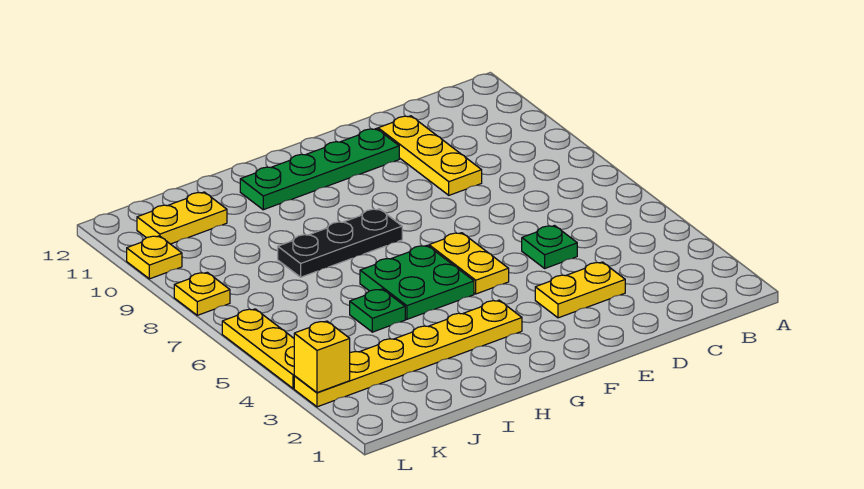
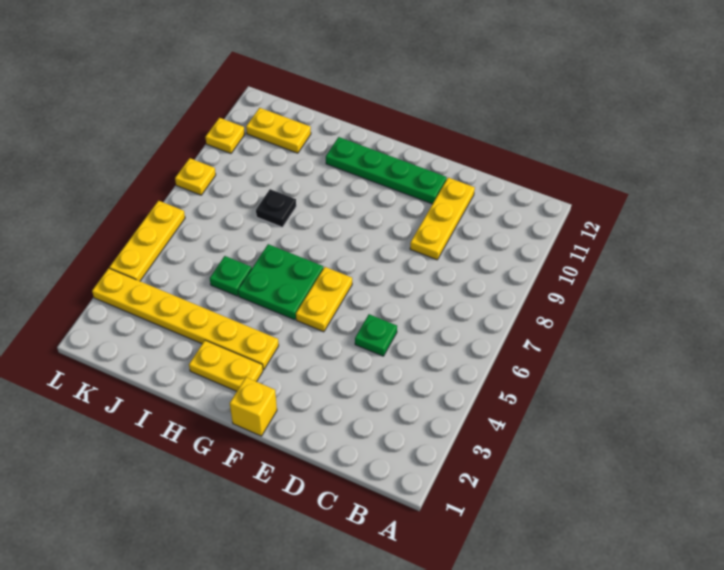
yellow plate D3:E3 level 1 -> yellow plate G2:H2 level 1
black plate G8:I8 level 1 -> black plate I8 level 1
yellow brick L3 level 2 -> yellow brick F1 level 1

